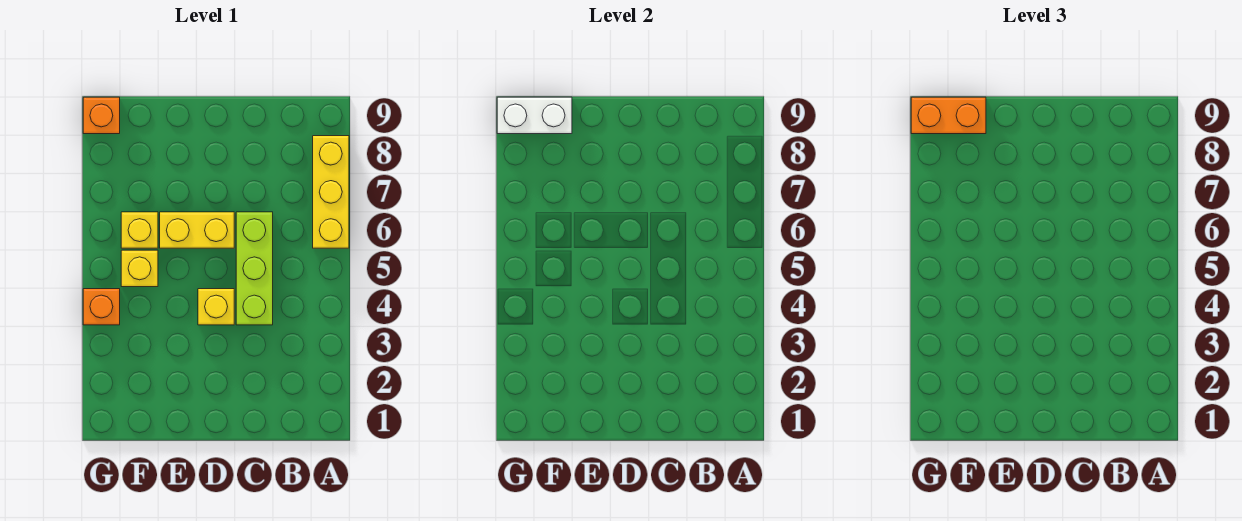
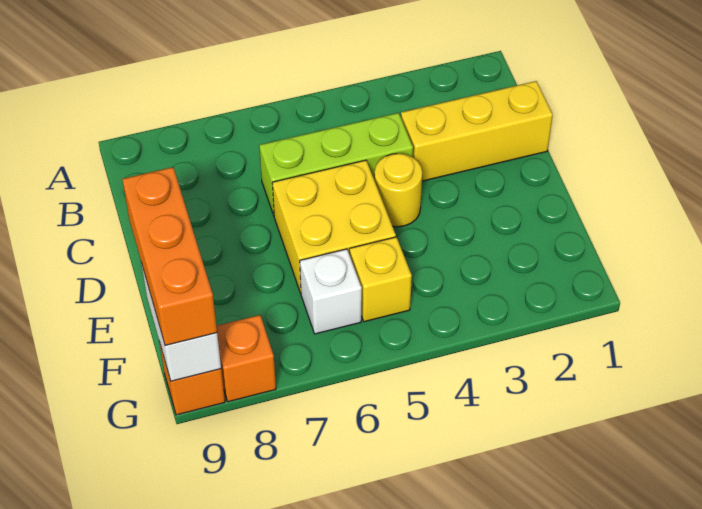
yellow brick A6:A8 level 1 -> yellow brick C1:C3 level 1
yellow brick D4 level 1 -> yellow round brick D4 level 1
yellow brick D6:E6 level 1 -> yellow brick D5:E6 level 1
yellow brick F6 level 1 -> white brick F6 level 1
orange brick F9:G9 level 3 -> orange brick E9:G9 level 3
orange brick G4 level 1 -> orange brick G8 level 1

